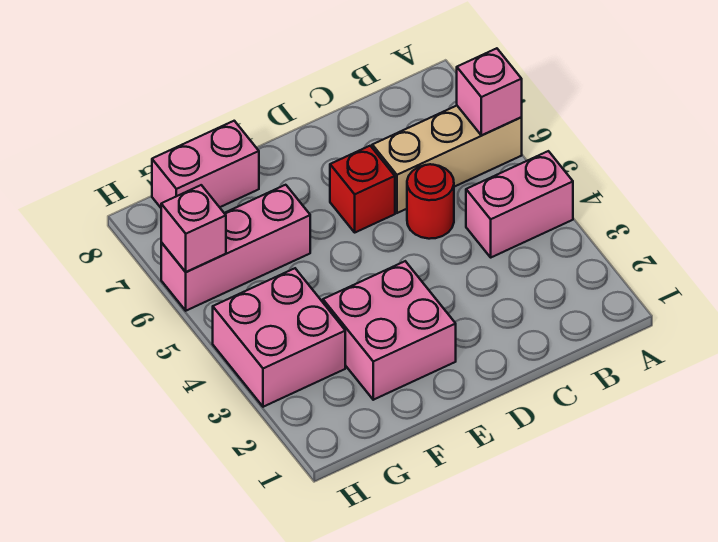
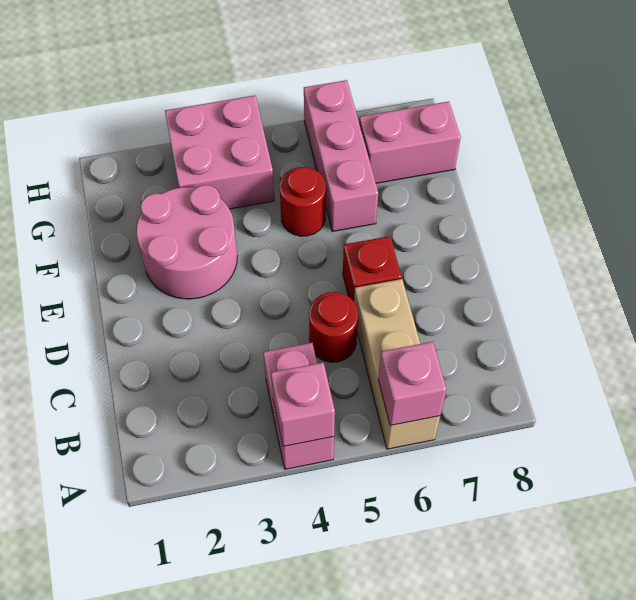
pink brick E2:F3 level 1 -> pink round brick E2:F3 level 1
none -> red round brick F5 level 1
pink brick F8:G8 level 1 -> pink brick G7:G8 level 1
pink brick H6 level 2 -> pink brick A4 level 2

